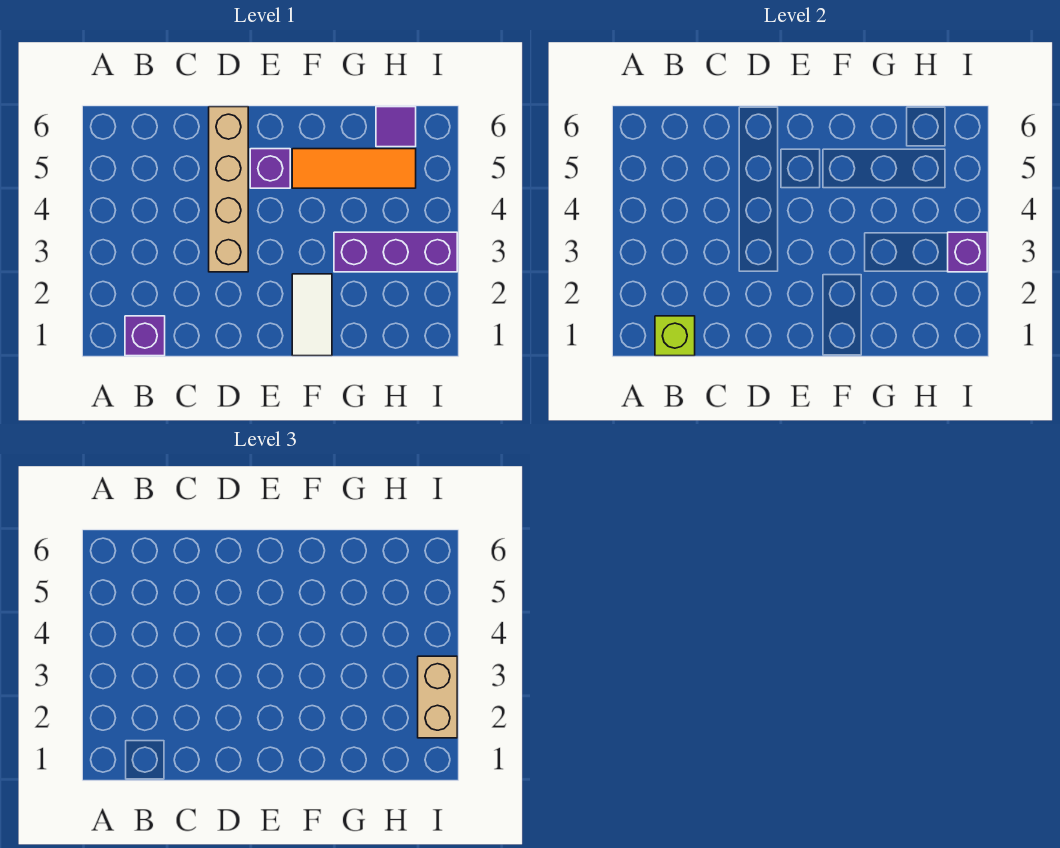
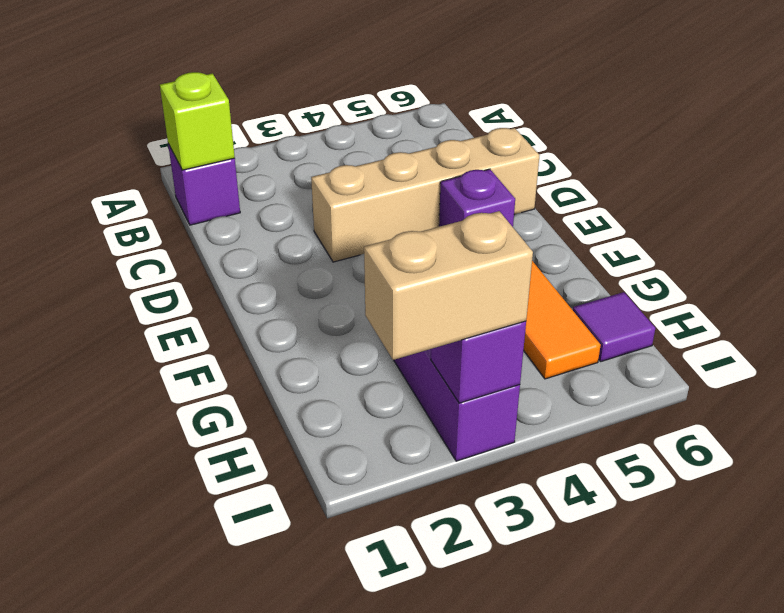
white tile F1:F2 level 1 -> none

